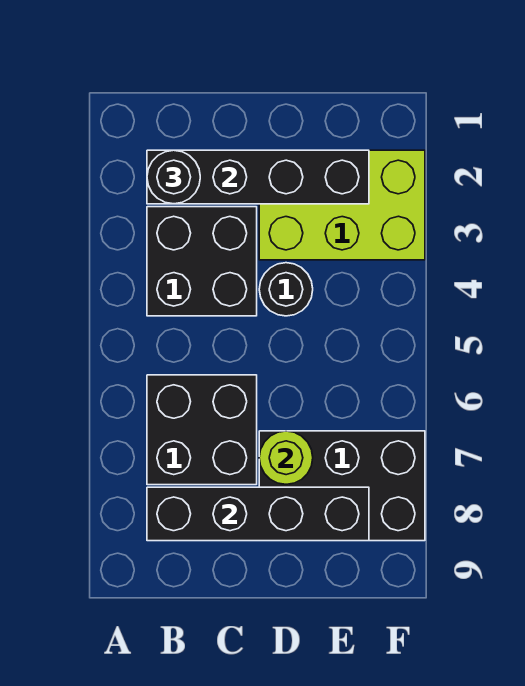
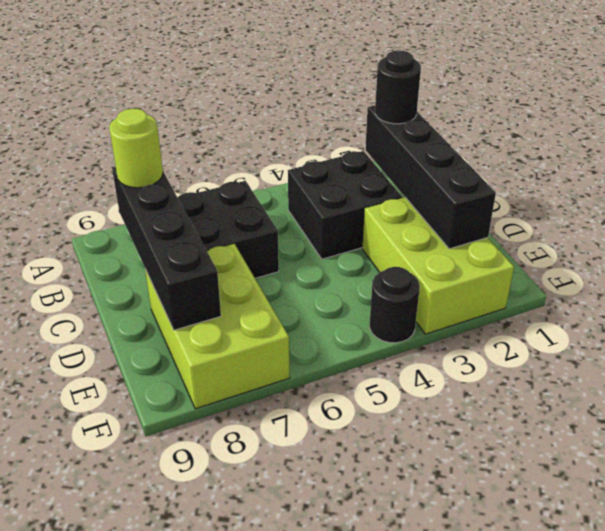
black round brick D4 level 1 -> black round brick F4 level 1
black brick D7:F8 level 1 -> lime brick D7:F8 level 1
lime round brick D7 level 2 -> lime round brick B8 level 3

